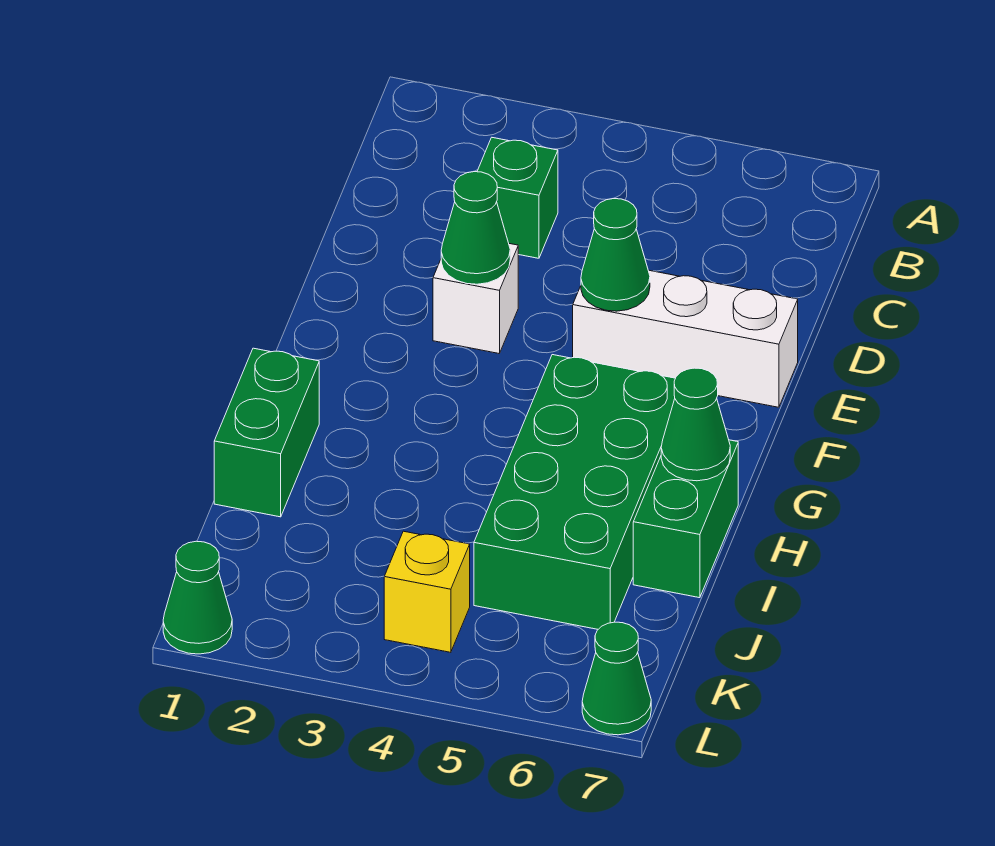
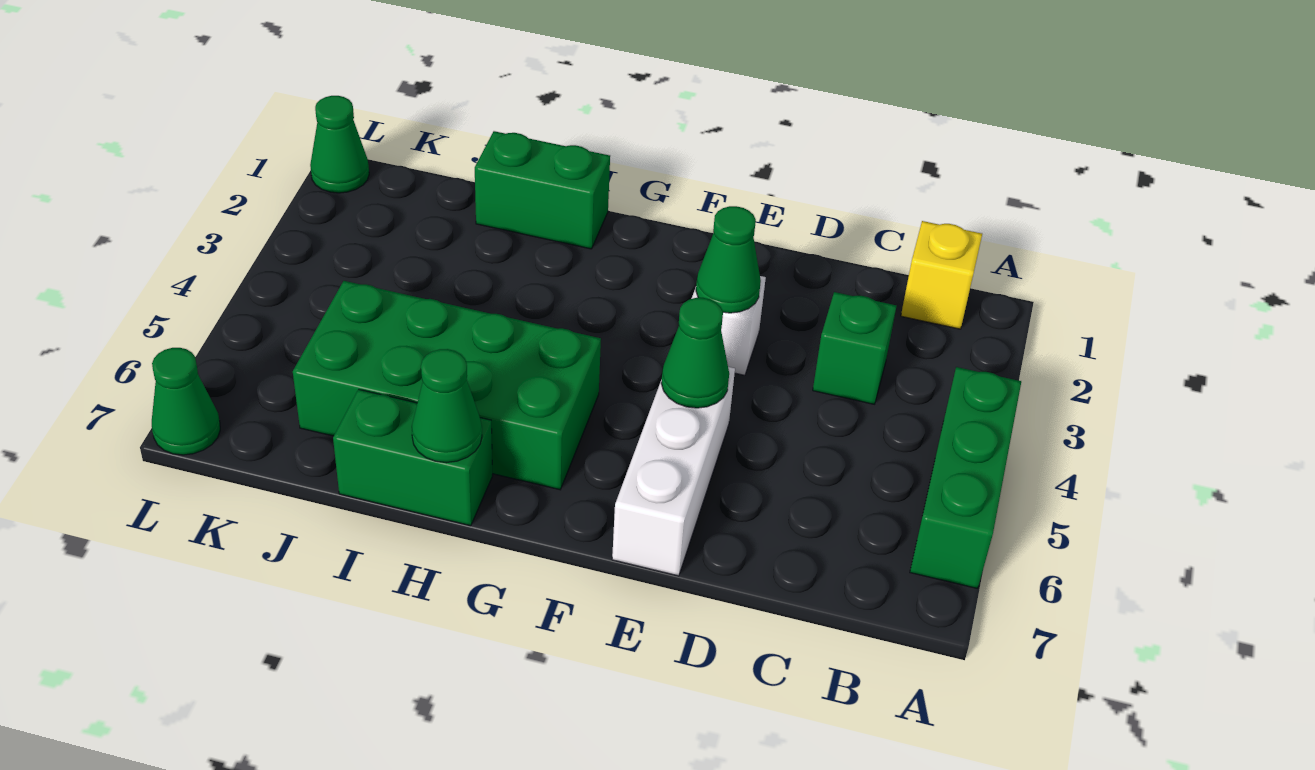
none -> green brick A4:A6 level 1
yellow brick K4 level 1 -> yellow brick B1 level 1

